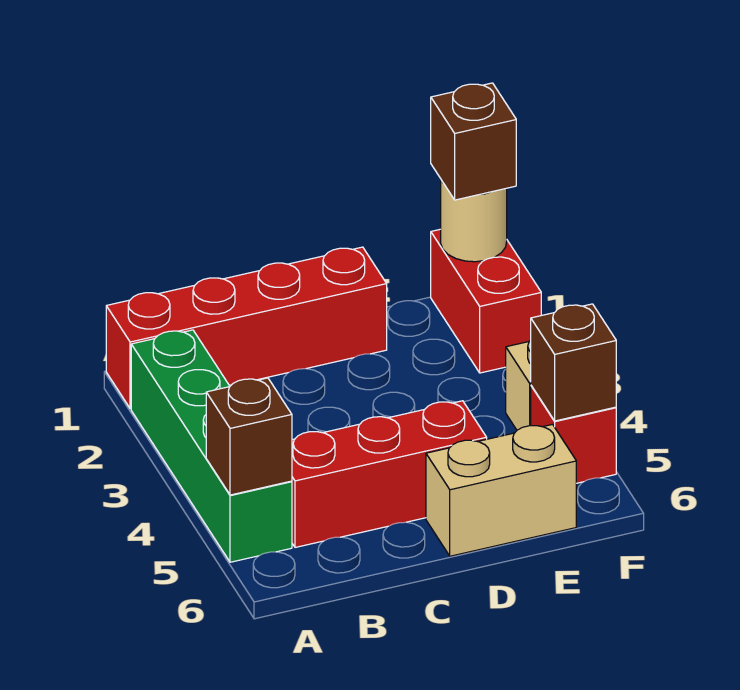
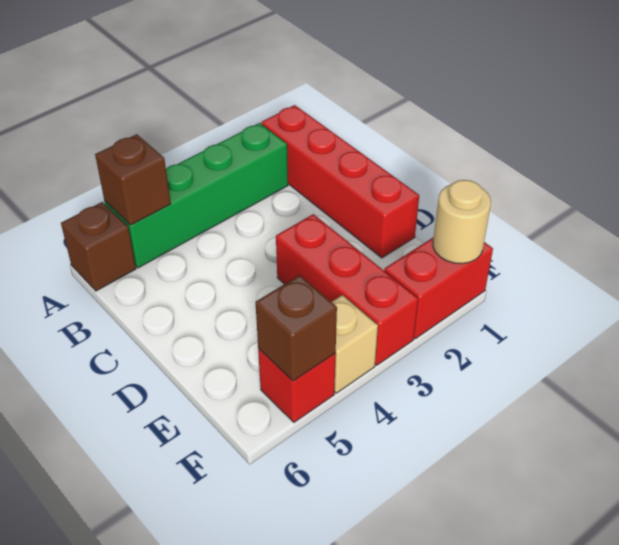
red brick B5:D5 level 1 -> red brick D3:F3 level 1
tan brick D6:E6 level 1 -> none
brown brick F1 level 3 -> brown brick A6 level 1

